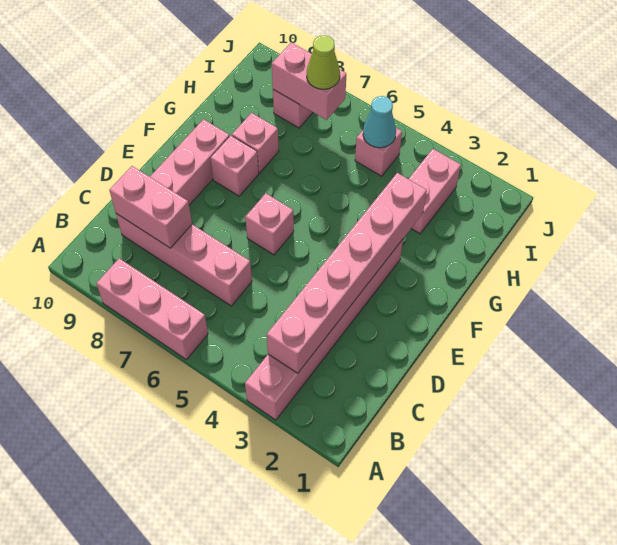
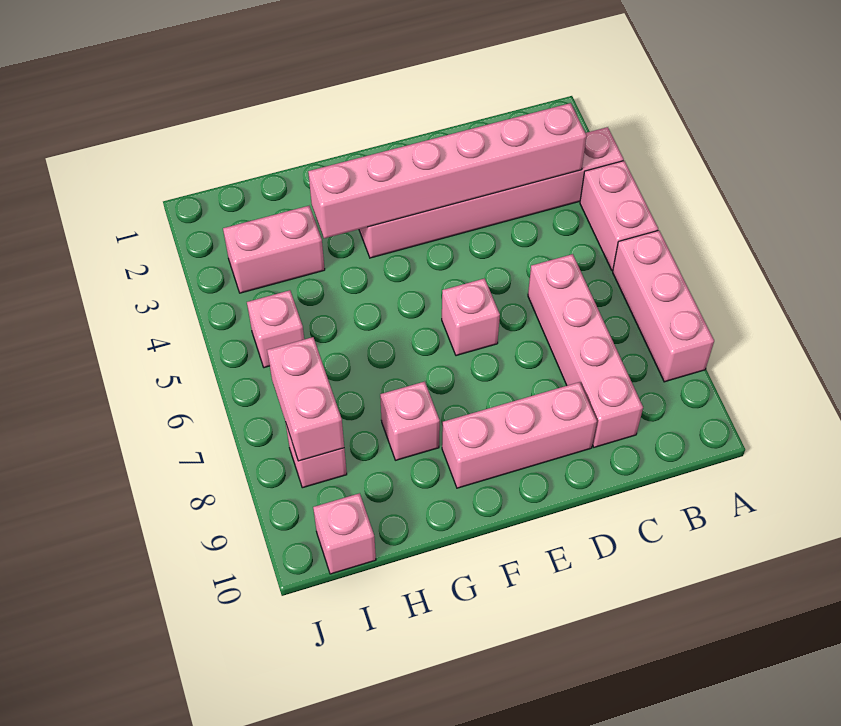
pink brick C8:C9 level 2 -> pink brick A4:A5 level 1
pink brick F8 level 1 -> pink brick I10 level 1
cyan cone I5 level 2 -> none
lime cone I7 level 3 -> none

